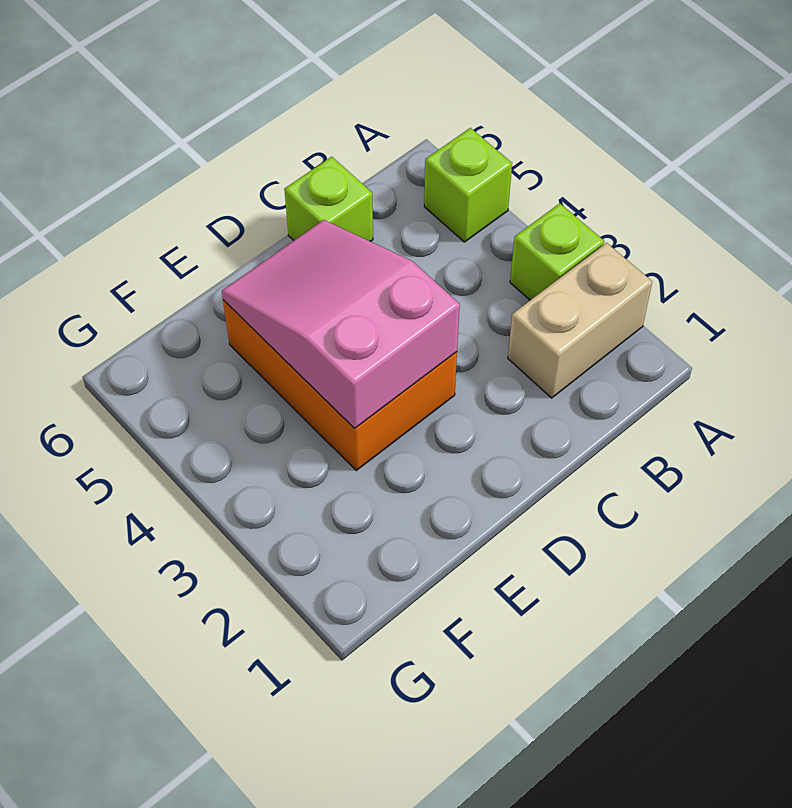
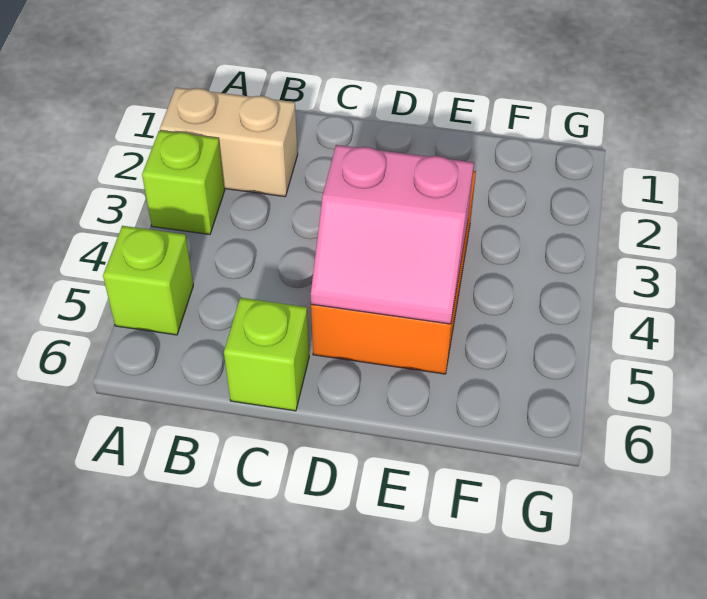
pink slope D3:E5 level 2 top 3 -> pink slope D4:E5 level 2 top 4

